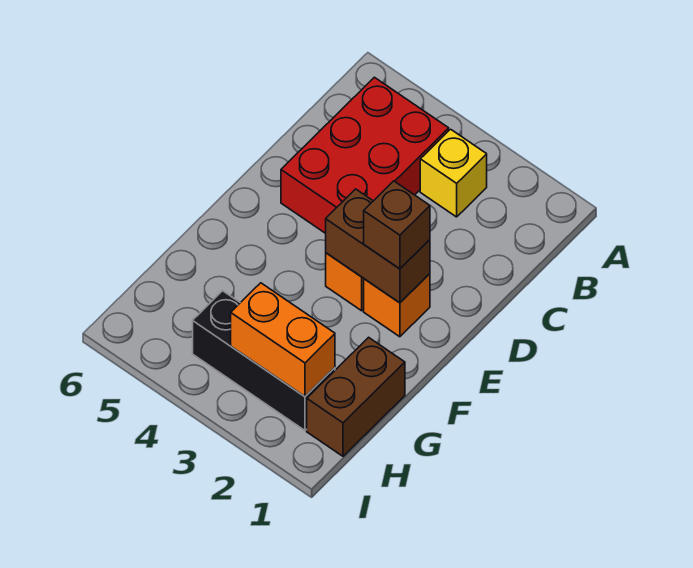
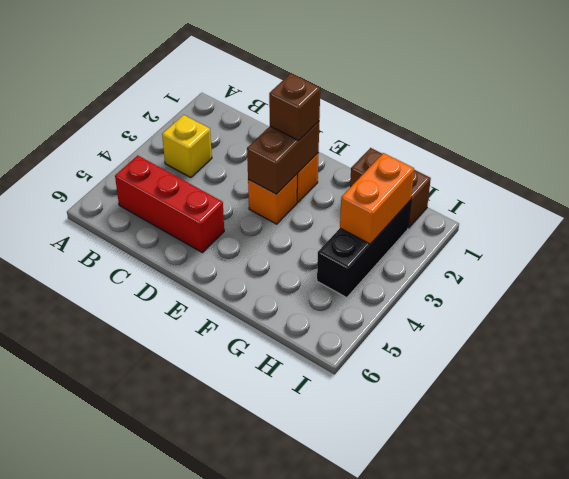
red brick B4:D5 level 1 -> red brick B5:D5 level 1

